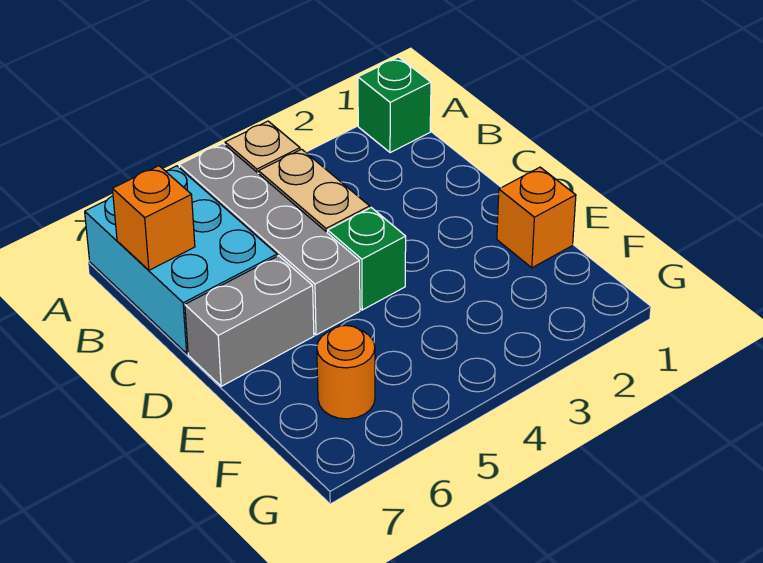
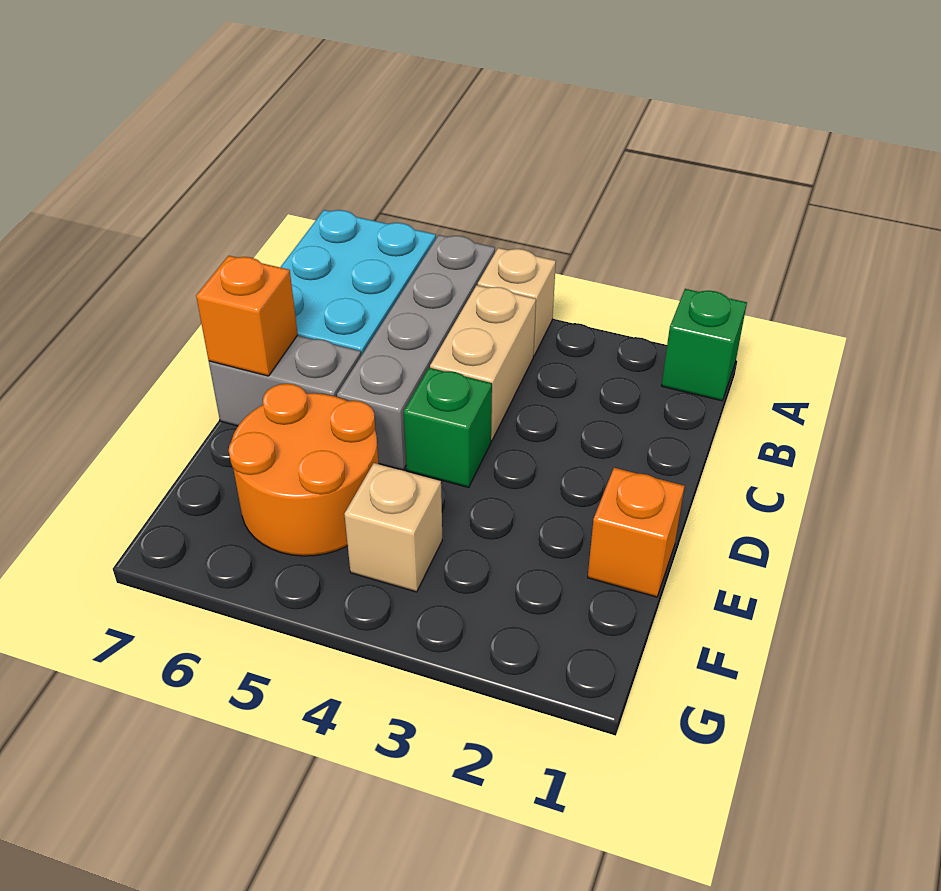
orange brick B7 level 2 -> orange brick D7 level 2
none -> tan brick F4 level 1
orange round brick F6 level 1 -> orange round brick E5:F6 level 1

